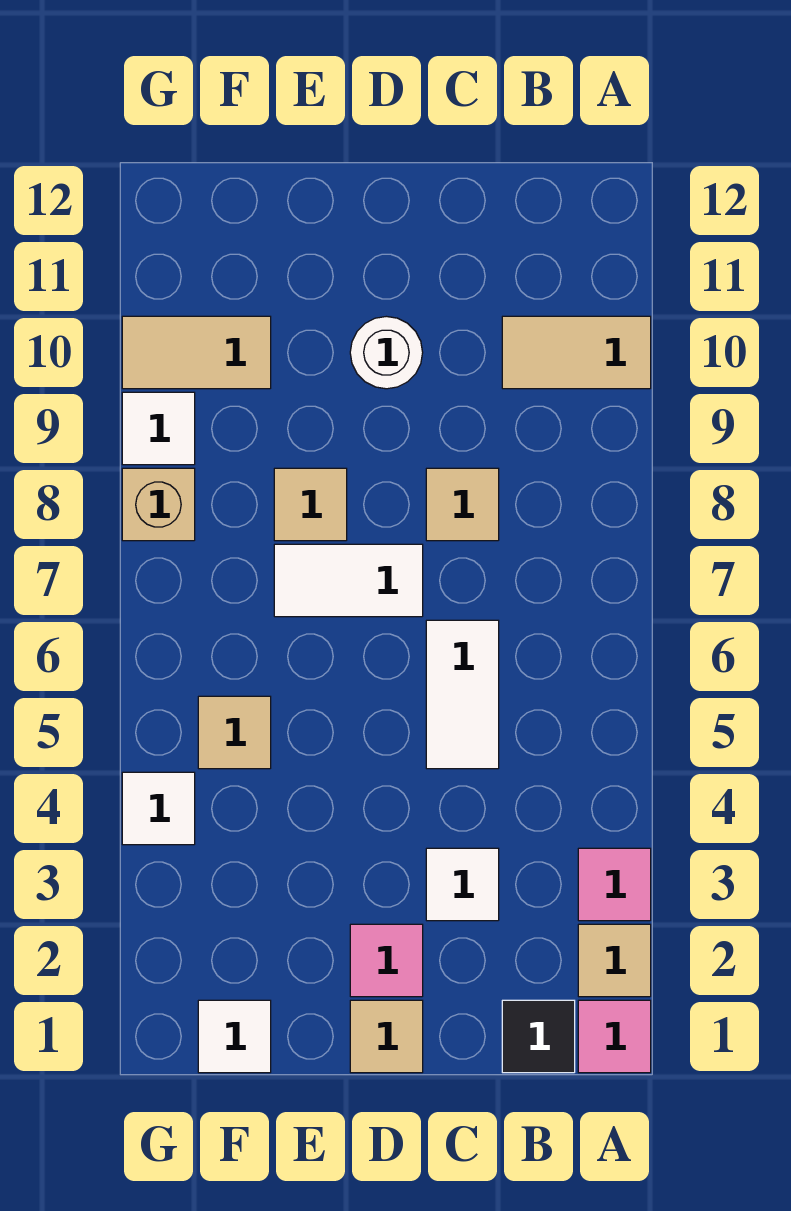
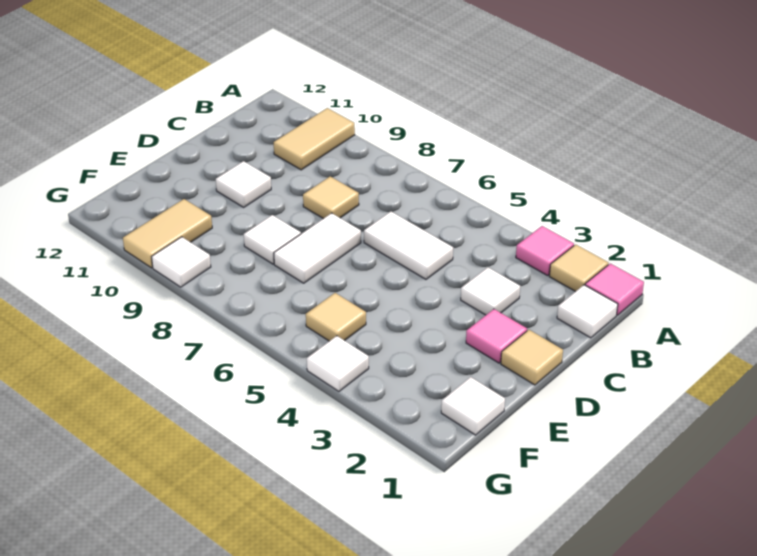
black tile B1 level 1 -> white tile B1 level 1
white round brick D10 level 1 -> white tile D10 level 1
tan tile E8 level 1 -> white tile E8 level 1
tan brick G8 level 1 -> none

